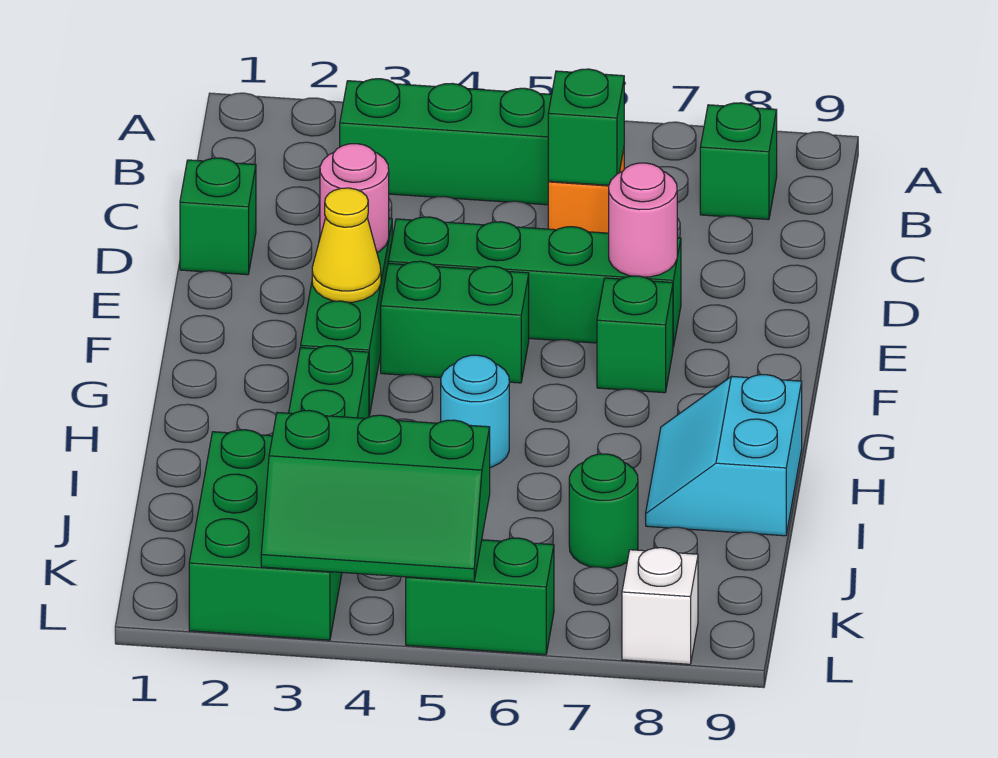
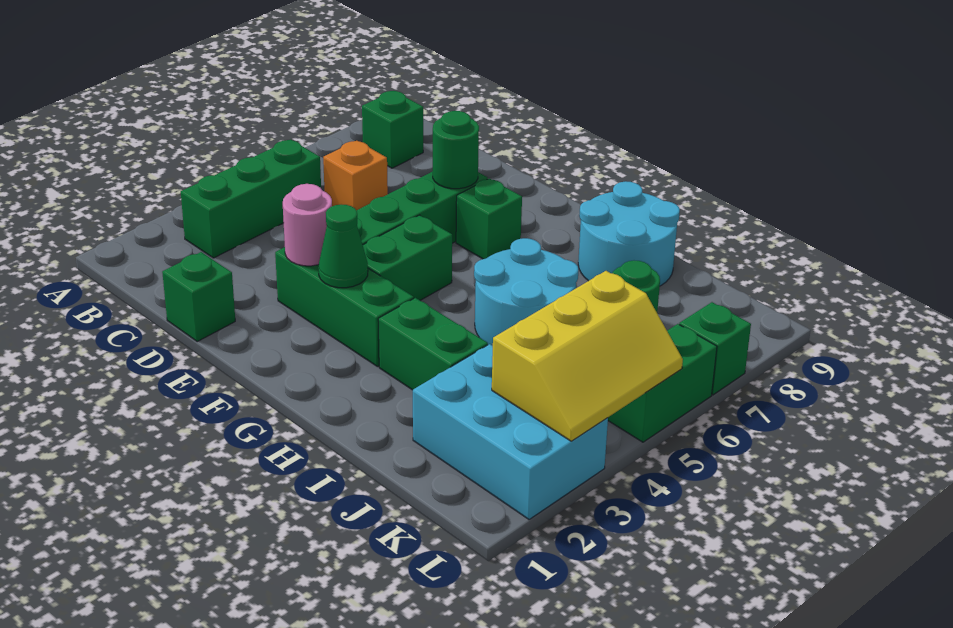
green brick C6 level 2 -> green brick L7 level 1
pink round brick E7 level 2 -> green round brick E7 level 2
yellow cone F3 level 2 -> green cone F3 level 2
cyan round brick H5 level 1 -> cyan round brick H5:I6 level 1
cyan slope H8:I9 level 1 top 9 -> cyan round brick H8:I9 level 1
green brick J2:L3 level 1 -> cyan brick J2:L3 level 1
green slope K3:L5 level 2 top K -> yellow slope K3:L5 level 2 top K
white brick L8 level 1 -> none

